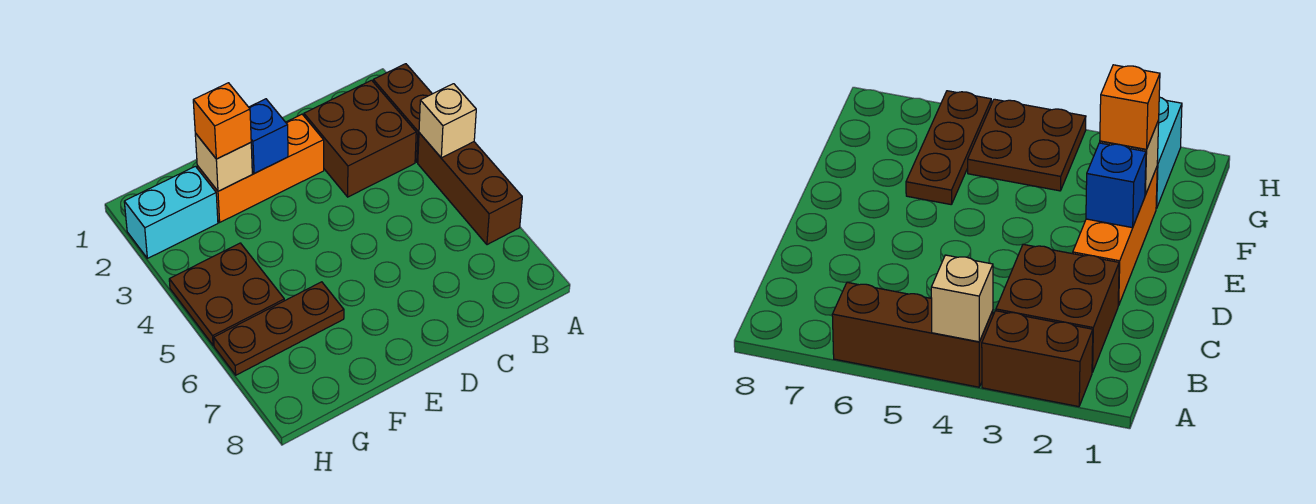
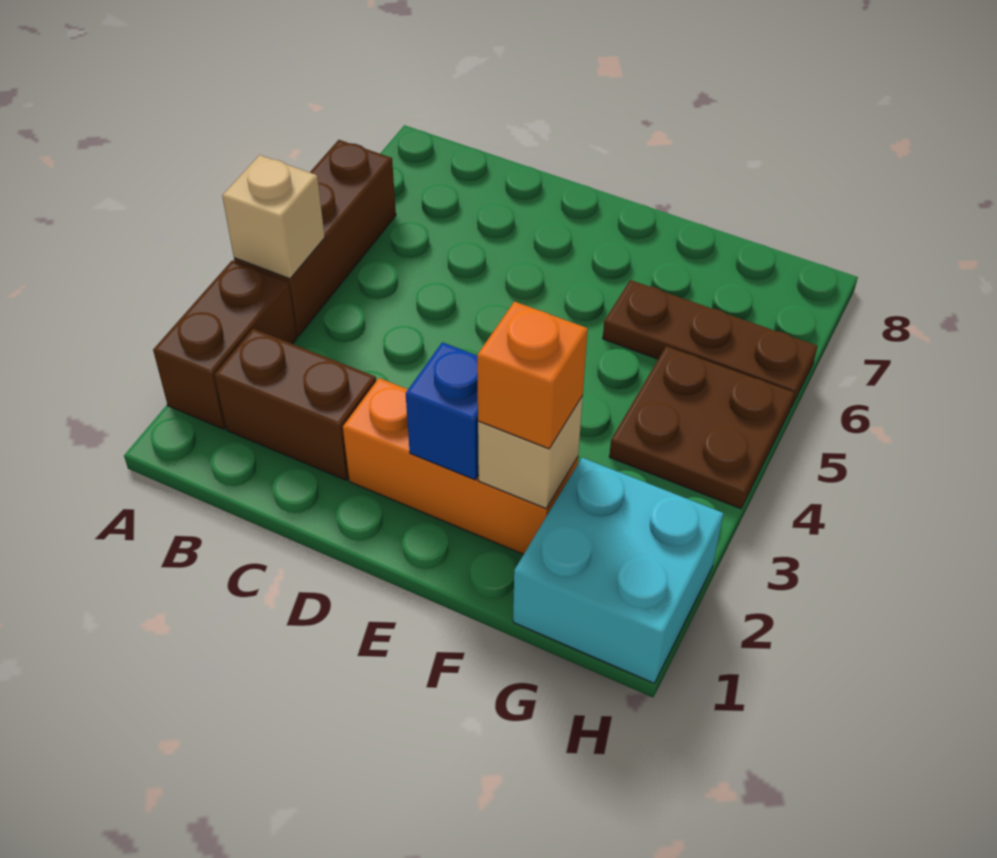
brown brick B2:C3 level 1 -> brown brick B2:C2 level 1
cyan brick G2:H2 level 1 -> cyan brick G1:H2 level 1

